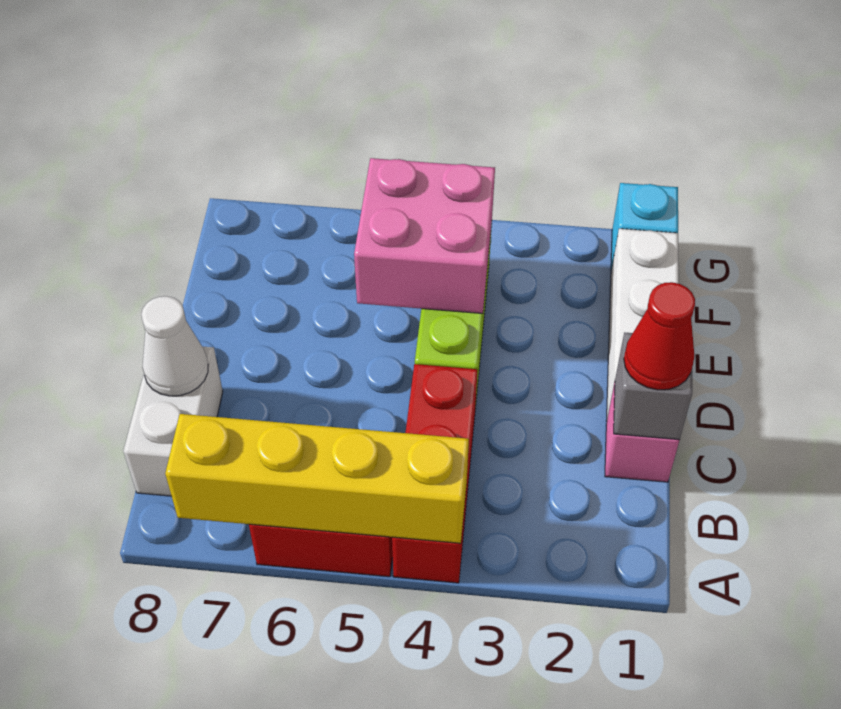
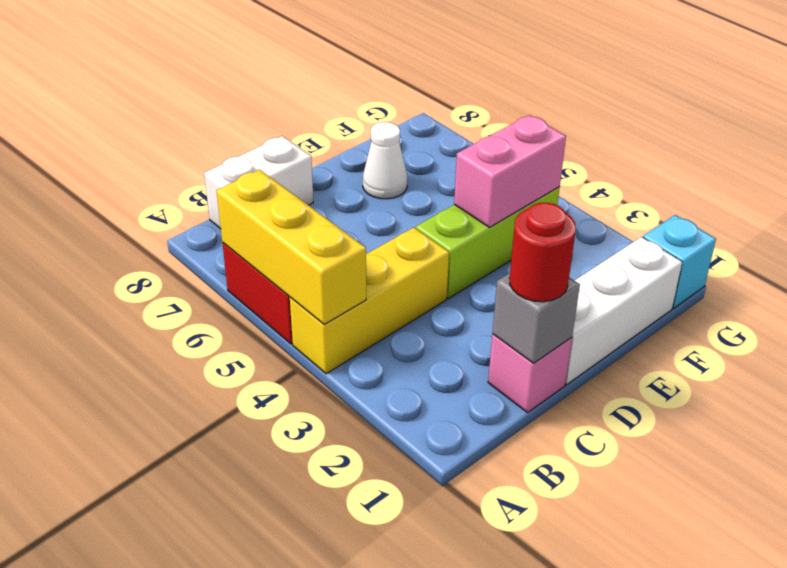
red brick A4:C4 level 1 -> yellow brick A4:C4 level 1
yellow brick A4:A7 level 2 -> yellow brick A4:A6 level 2
red cone C1 level 3 -> red round brick C1 level 3
white cone C8 level 2 -> white cone E7 level 1
pink brick E4:F5 level 2 -> pink brick E4:F4 level 2

